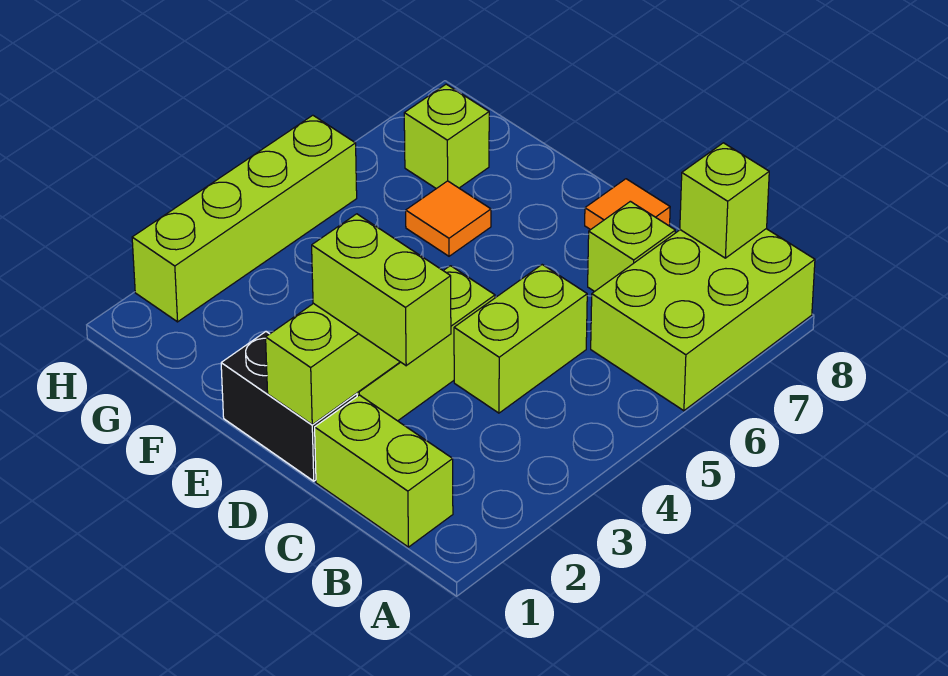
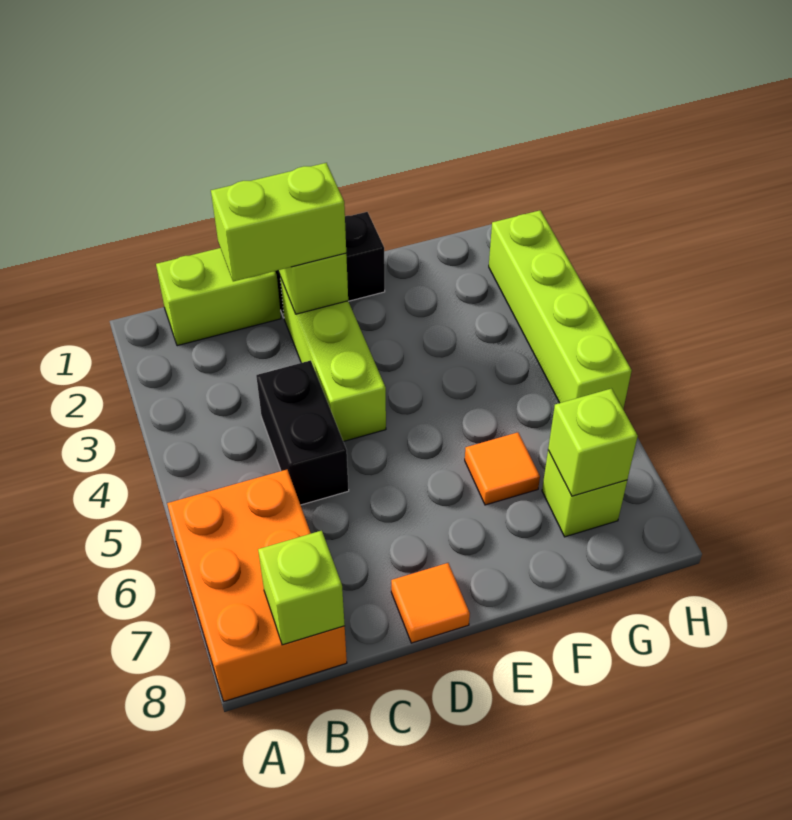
lime brick A6:B8 level 1 -> orange brick A6:B8 level 1
lime brick C4:C5 level 1 -> black brick C4:C5 level 1
lime brick C7 level 1 -> lime brick G7 level 2

